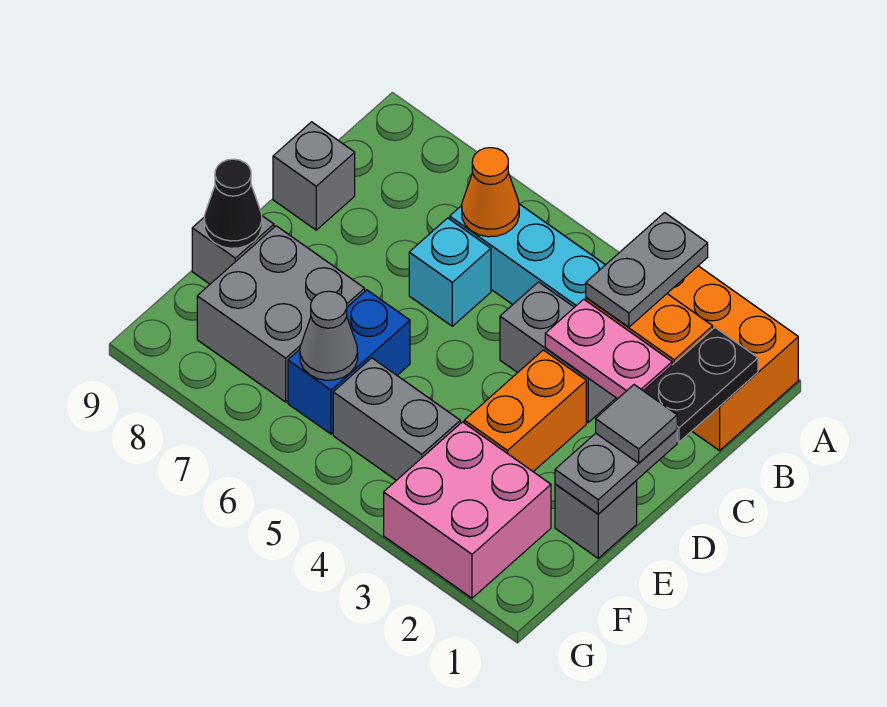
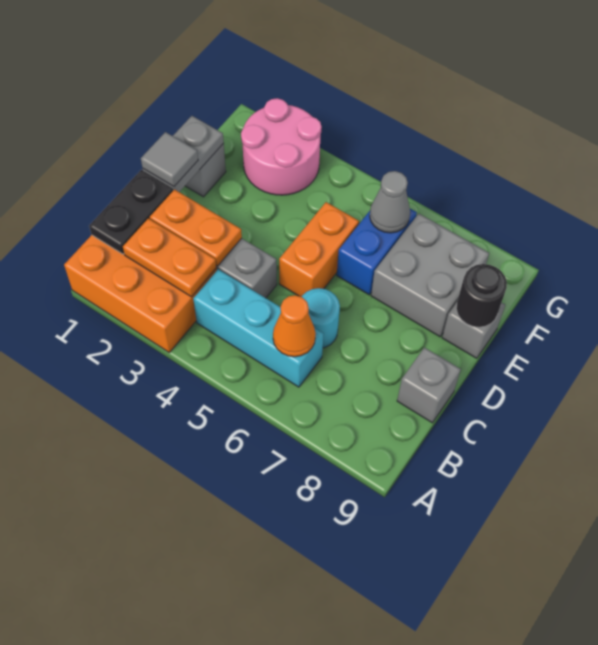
grey plate A3:B3 level 3 -> none
pink plate C2:C3 level 2 -> orange plate C2:C3 level 2
cyan brick C6 level 1 -> cyan round brick C6 level 1
orange brick D3:E3 level 1 -> orange brick D5:E5 level 1
black cone E9 level 2 -> black round brick E9 level 2
pink brick F2:G3 level 1 -> pink round brick F2:G3 level 1
grey brick F4:F5 level 1 -> none

